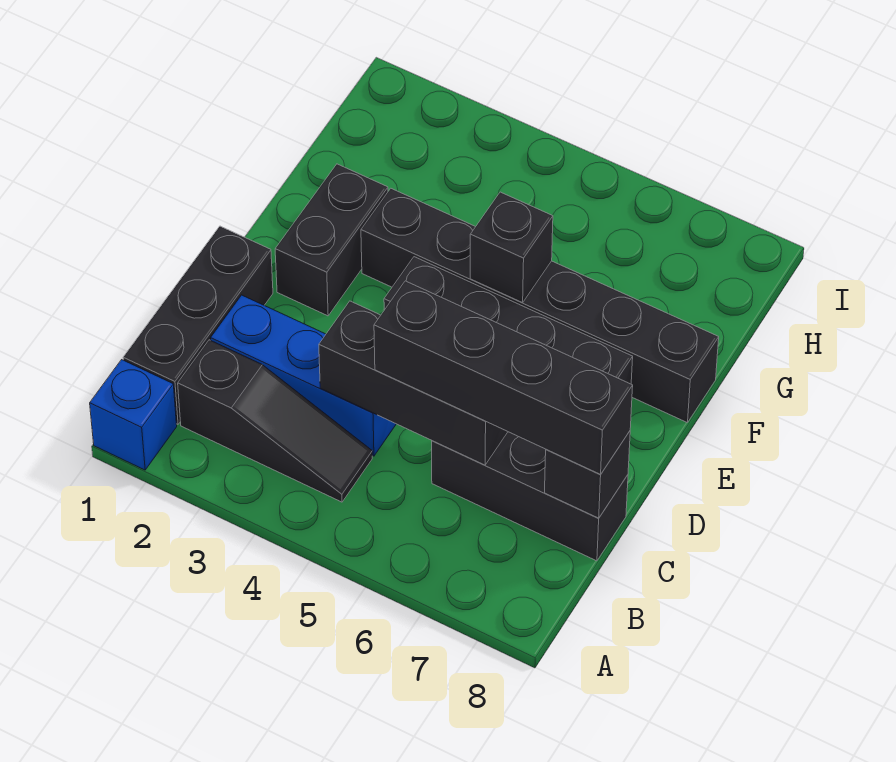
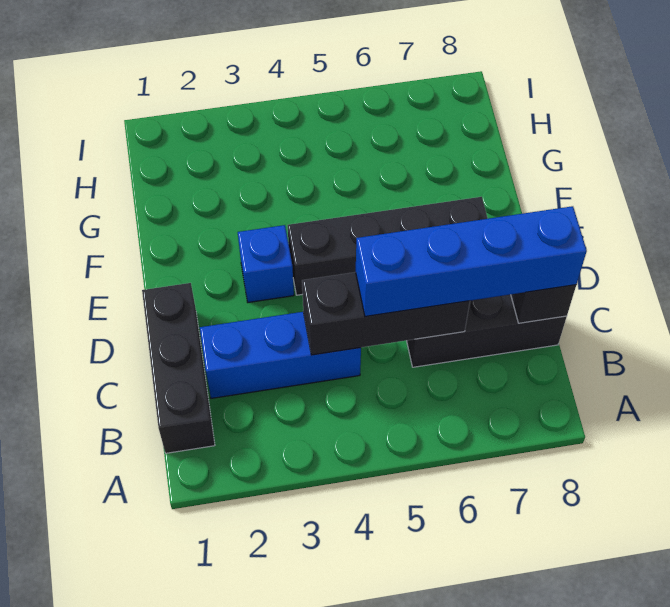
blue brick A1 level 1 -> blue brick E3 level 1
black slope B2:B4 level 1 top 2 -> none
black brick C5:C8 level 3 -> blue brick C5:C8 level 3
black brick E2:F2 level 1 -> none
black brick F3:F8 level 1 -> none
black brick F5 level 2 -> none

